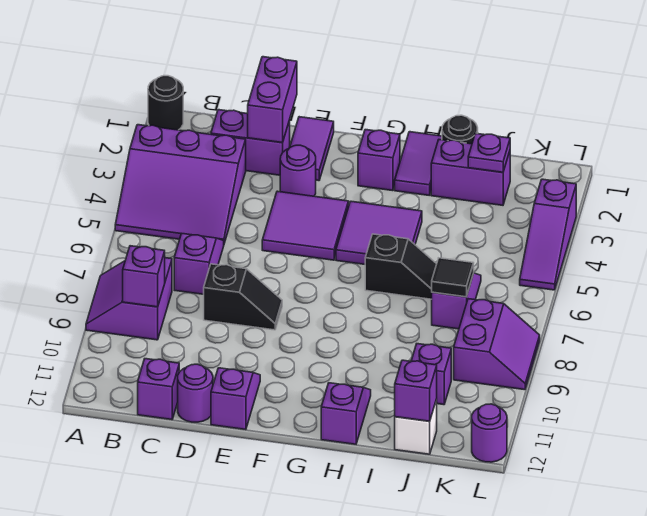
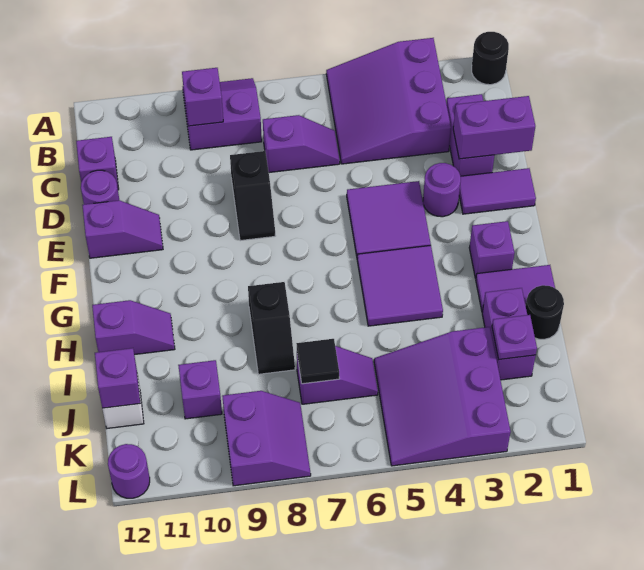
black slope H6:I6 level 1 top H -> black slope H8:I8 level 1 top H
purple slope K8:L9 level 1 top K -> purple slope K8:L9 level 1 top 9
purple slope L3:L5 level 1 top 3 -> purple slope J3:L5 level 1 top 3

